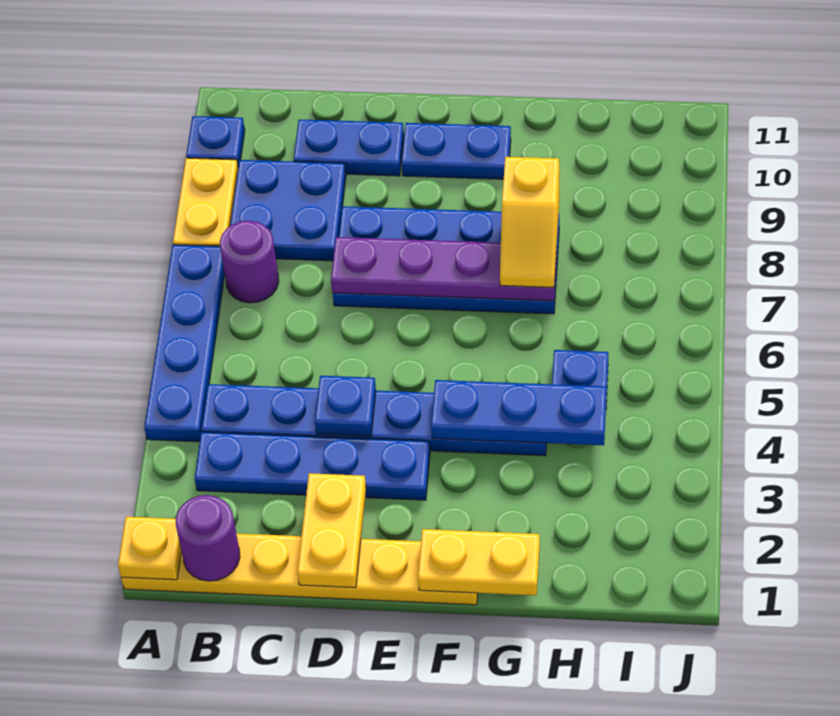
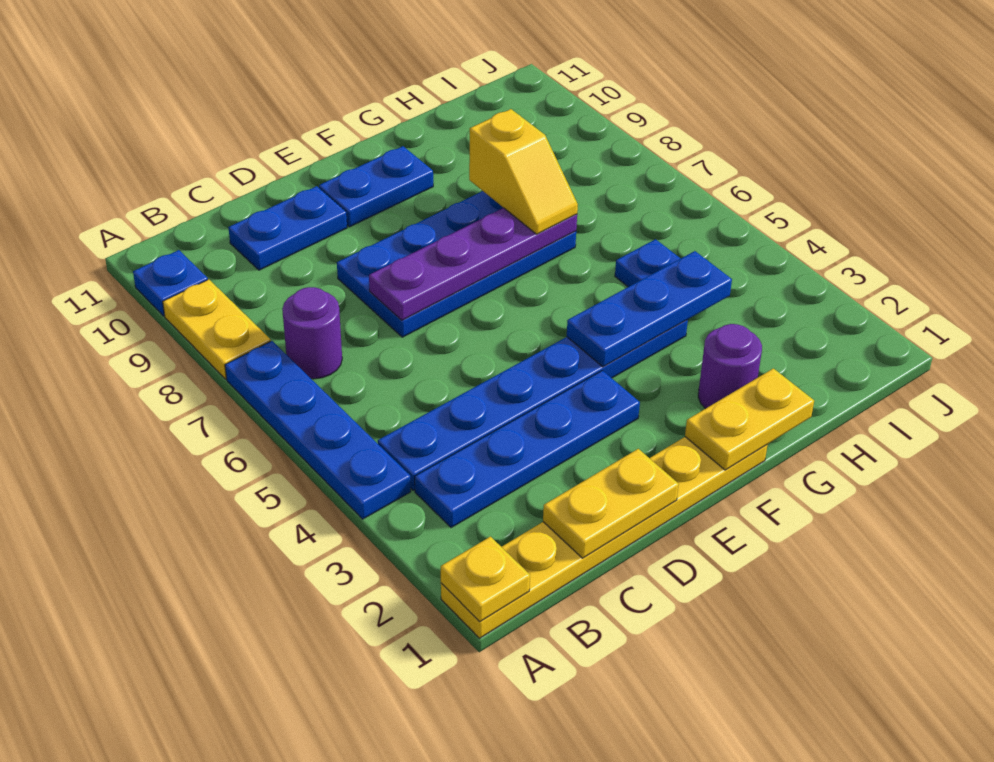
purple round brick B1 level 2 -> purple round brick G2 level 1
blue plate B8:C9 level 1 -> none
yellow plate D1:D2 level 2 -> yellow plate C1:D1 level 2
blue plate D4 level 2 -> none

